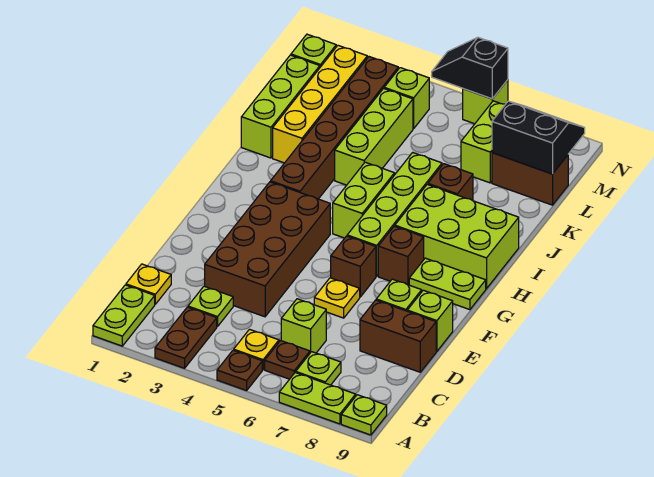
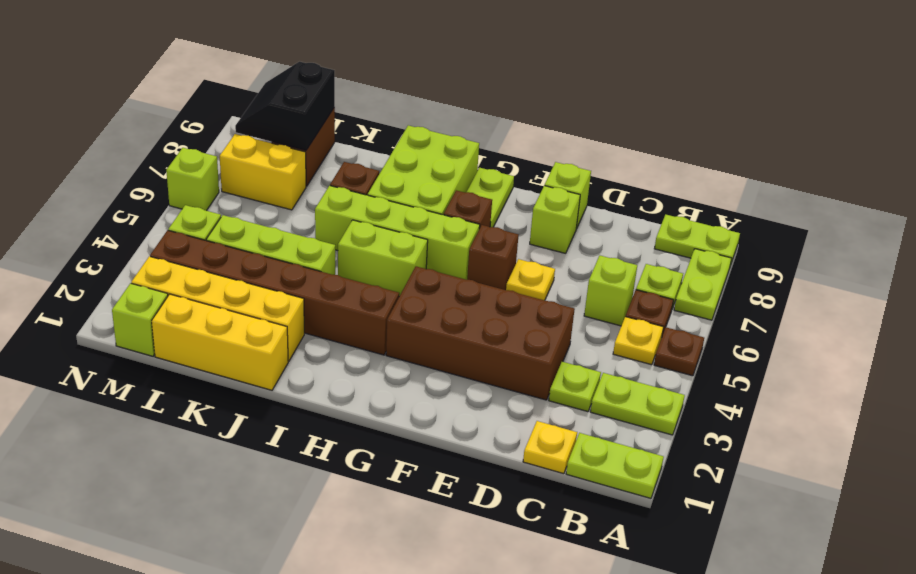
brown plate A3:B3 level 1 -> lime plate A3:B3 level 1
lime plate A9 level 1 -> lime plate A9:B9 level 1
brown brick D8:D9 level 1 -> none
lime brick J1:L1 level 1 -> yellow brick J1:L1 level 1
lime brick L7:M7 level 1 -> yellow brick L7:M7 level 1
black slope N5:N6 level 2 top 6 -> none

